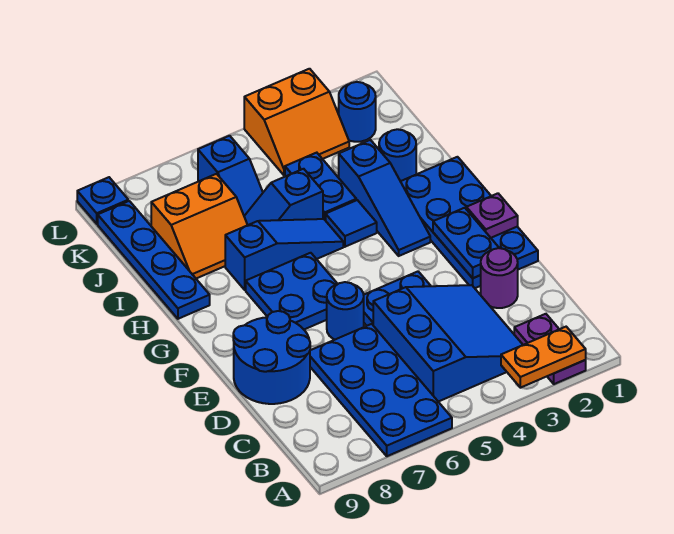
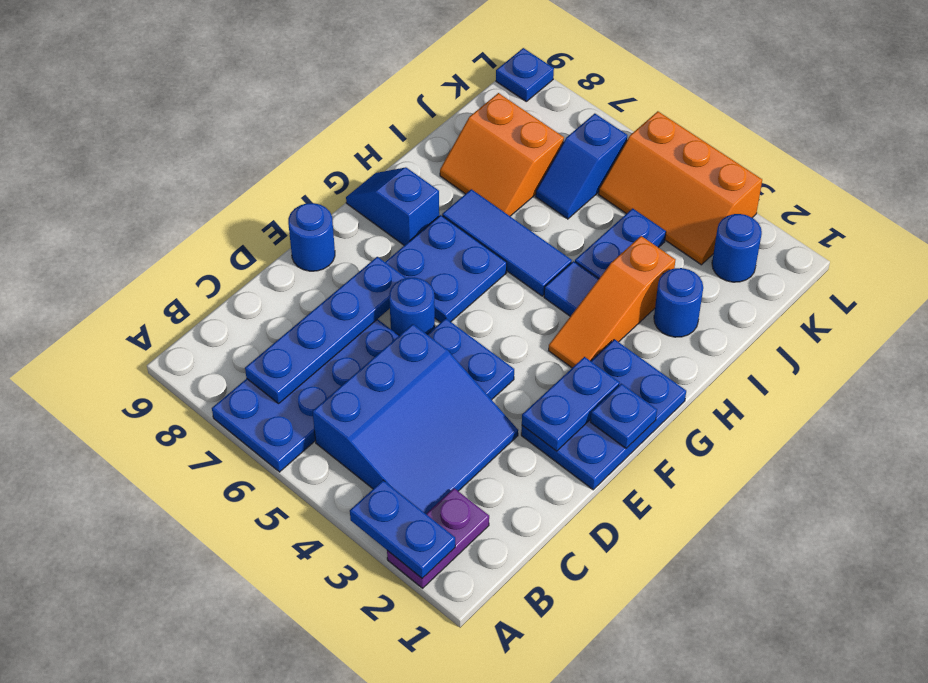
orange plate A2:A3 level 2 -> blue plate A2:A3 level 2
purple round brick D2 level 1 -> none
blue round brick D8:E9 level 1 -> blue round brick E9 level 1
blue plate E1:H2 level 1 -> blue plate E1:G2 level 1
purple plate F1 level 2 -> blue plate F1 level 2
blue slope G3:I3 level 1 top I -> orange slope G3:I3 level 1 top I
blue slope H5:H7 level 1 top 7 -> blue tile H5:H7 level 1
blue plate H9:K9 level 1 -> blue plate B7:E7 level 2
blue slope I5:I6 level 1 top 5 -> blue slope G8:G9 level 1 top 8
orange slope K3:L4 level 1 top L -> orange slope K3:L5 level 1 top L

